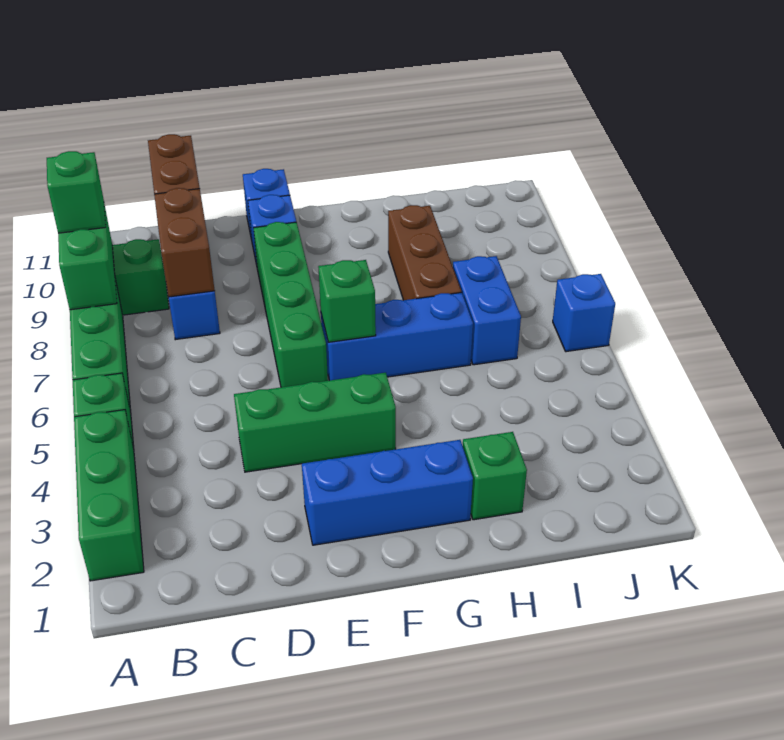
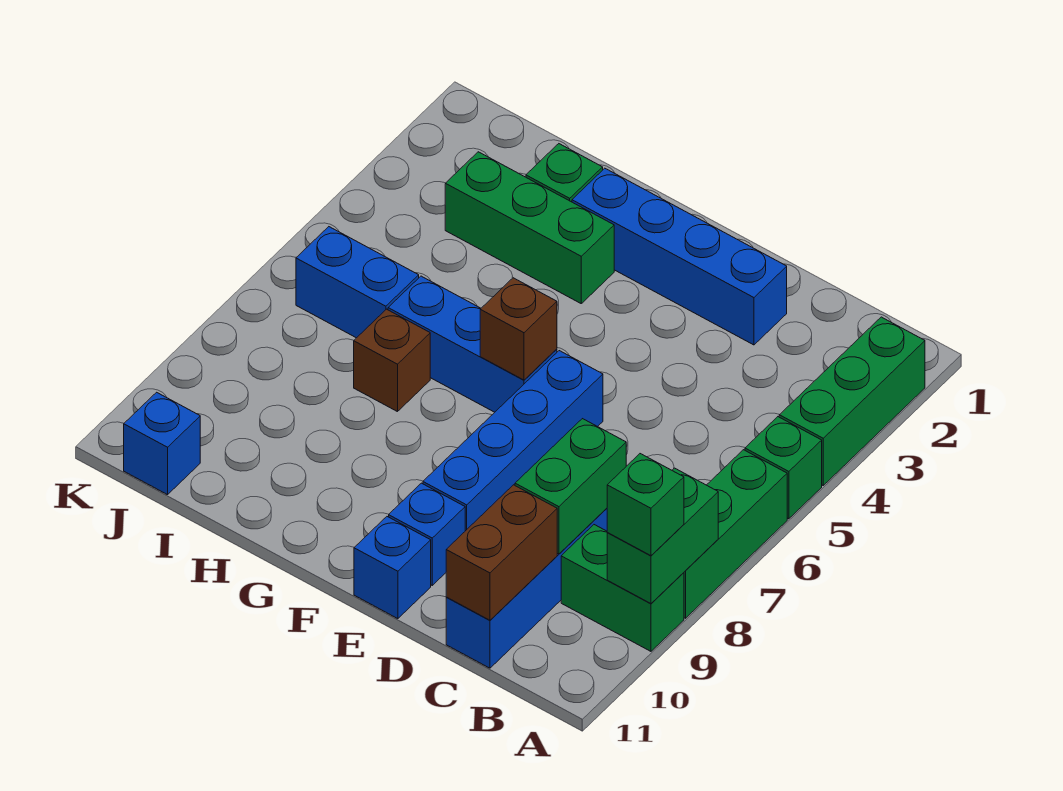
brown brick C8:C9 level 2 -> green brick C8:C9 level 2
green brick D4:F4 level 1 -> green brick G3:I3 level 1
blue brick E2:G2 level 1 -> blue brick D2:G2 level 1
green brick E6:E9 level 1 -> blue brick E6:E9 level 1
green brick F6 level 2 -> brown brick F6 level 2
brown brick H7:H9 level 1 -> brown brick H7 level 1
blue brick I6:I7 level 1 -> blue brick I6:J6 level 1
blue brick K6 level 1 -> blue brick J11 level 1

